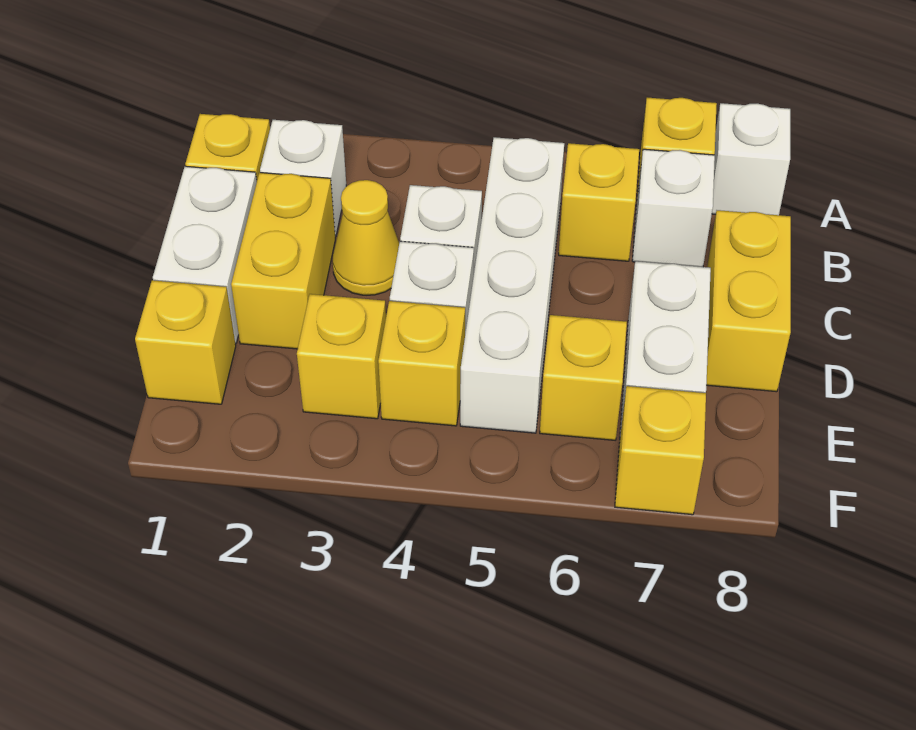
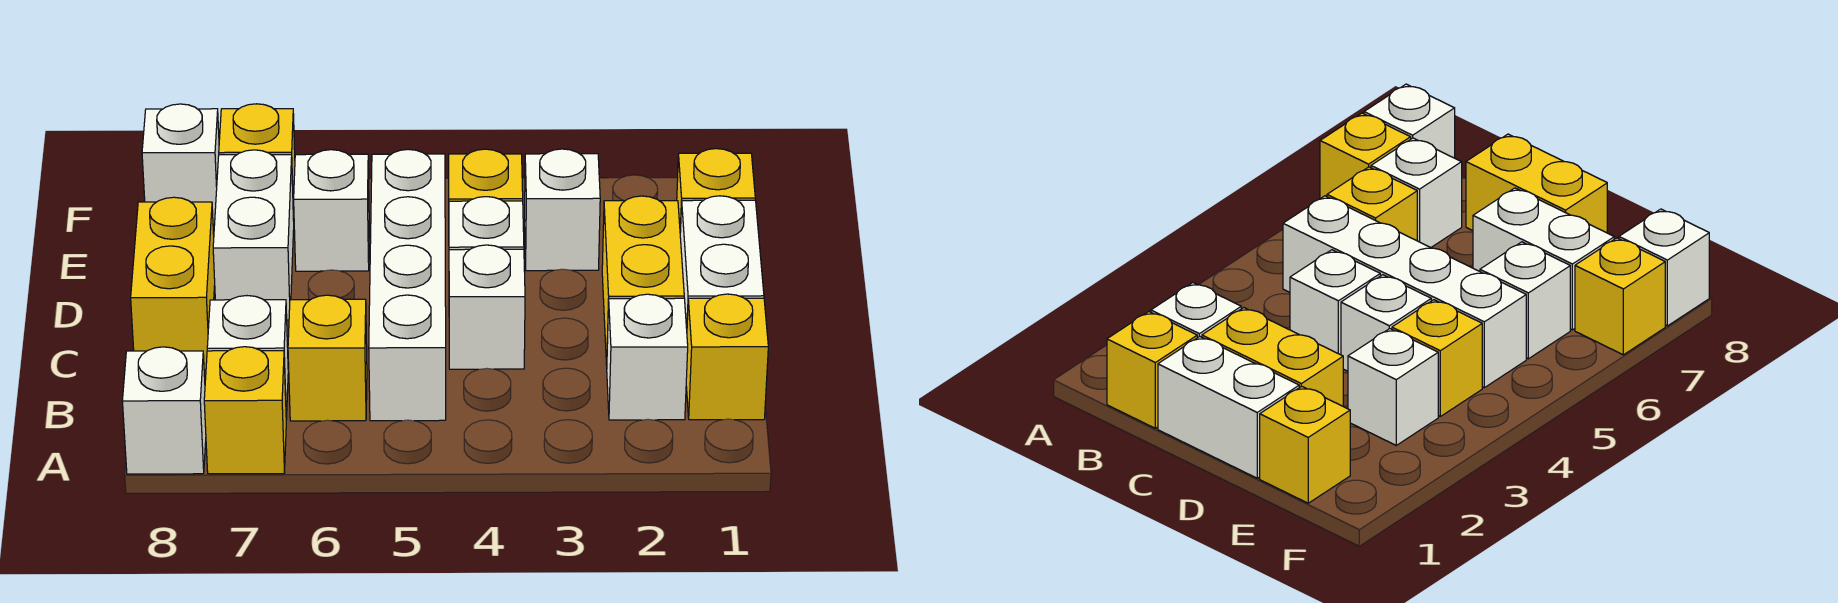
yellow cone C3 level 1 -> none
yellow brick E3 level 1 -> white brick E3 level 1
yellow brick E6 level 1 -> white brick E6 level 1
none -> white brick F8 level 1

